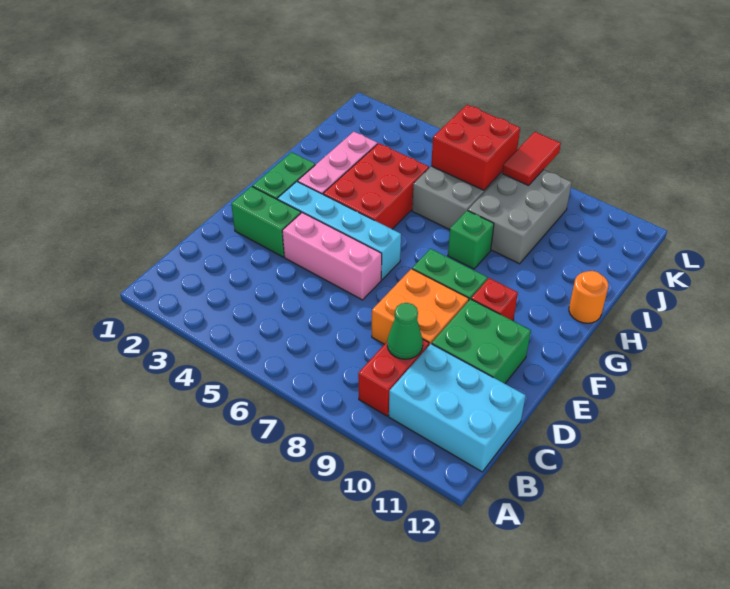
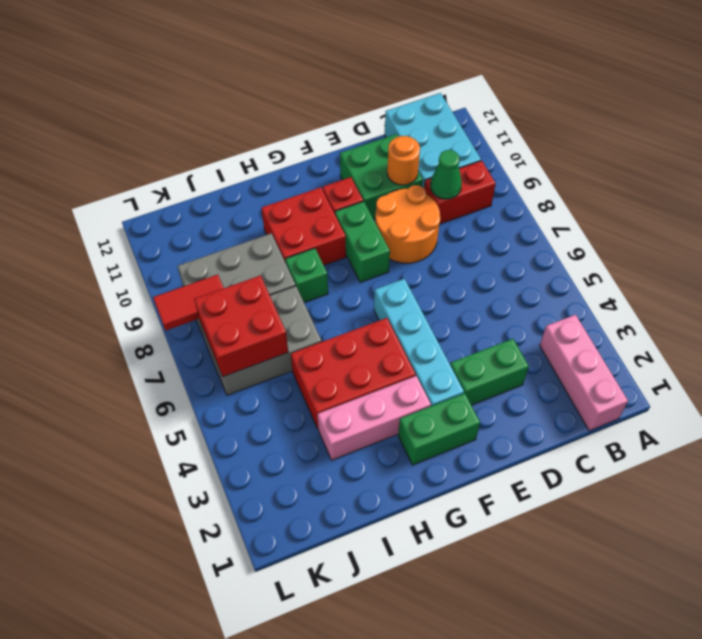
orange brick D8:E9 level 1 -> orange round brick D8:E9 level 1
green brick E2:E3 level 1 -> green brick D3:E3 level 1
pink brick E4:E6 level 1 -> pink brick B1:B3 level 1
none -> red brick G9:H10 level 1
orange round brick H12 level 1 -> orange round brick D10 level 2

